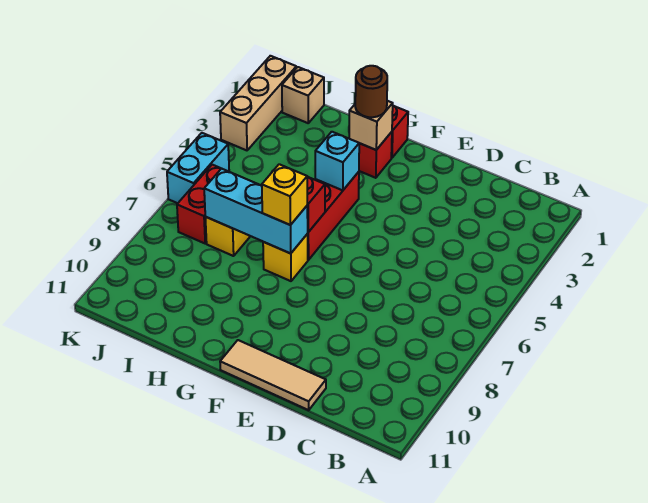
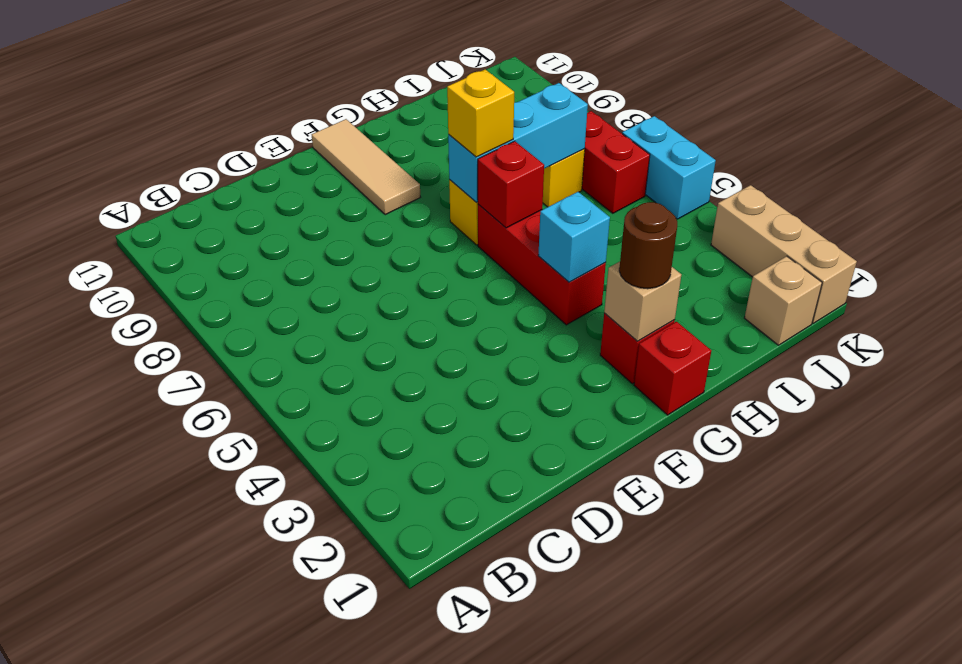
tan tile D11:F11 level 1 -> tan tile F9:F11 level 1

